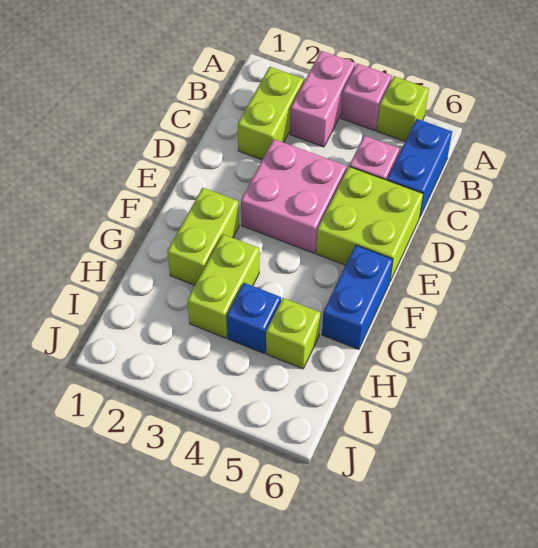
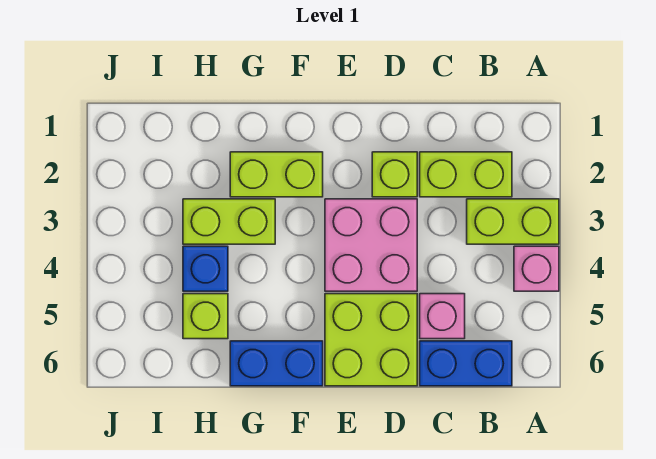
pink brick A3:B3 level 1 -> lime brick A3:B3 level 1
lime brick A5 level 1 -> lime brick D2 level 1

